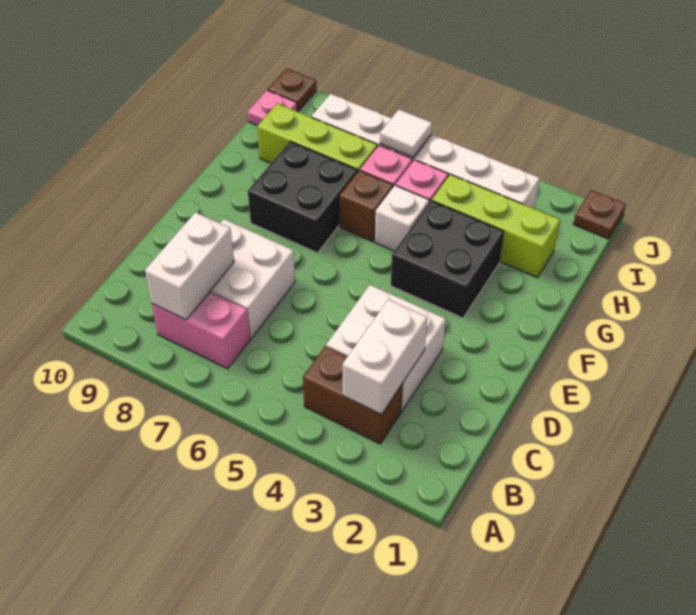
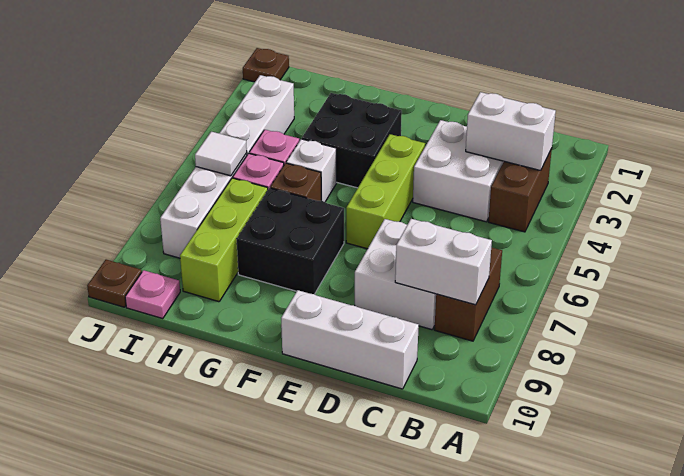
pink brick B7:B8 level 1 -> brown brick B7:B8 level 1
none -> white brick C10:E10 level 1
lime brick H2:H4 level 1 -> lime brick E4:E6 level 1

